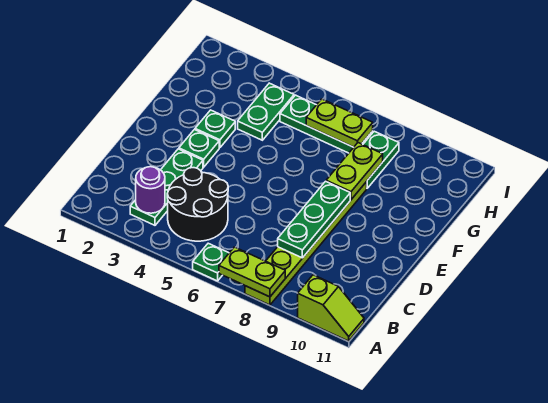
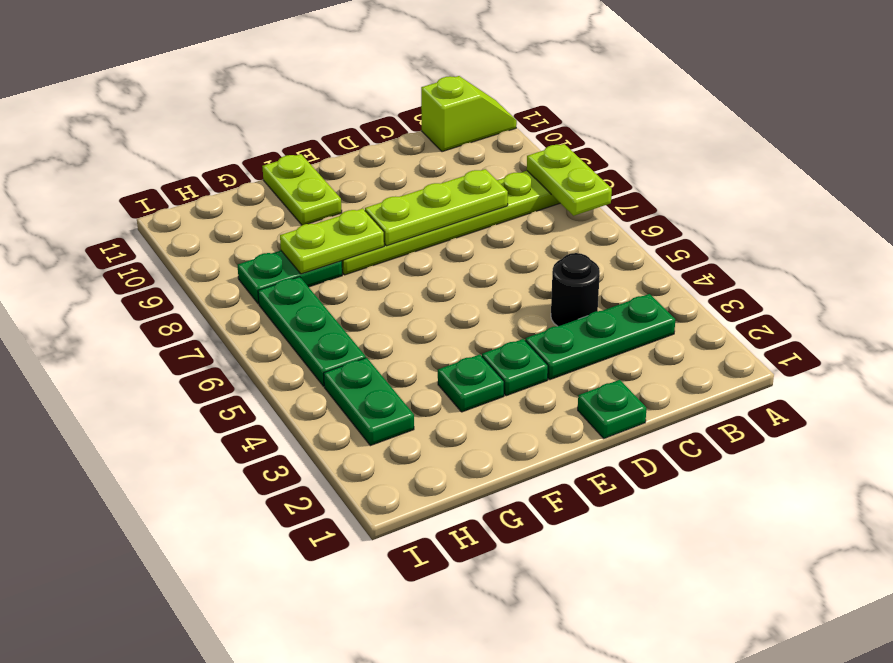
green plate A6 level 1 -> green plate D1 level 1
lime slope A10:A11 level 1 top 10 -> lime slope A11:B11 level 1 top B
purple round brick B3 level 2 -> none
black round brick B4:C5 level 1 -> black round brick C4 level 1
green plate C8:E8 level 2 -> lime plate C8:E8 level 2
green plate G4:H4 level 1 -> green plate H3:H4 level 1
lime plate H6:H7 level 2 -> lime plate F10:F11 level 1

